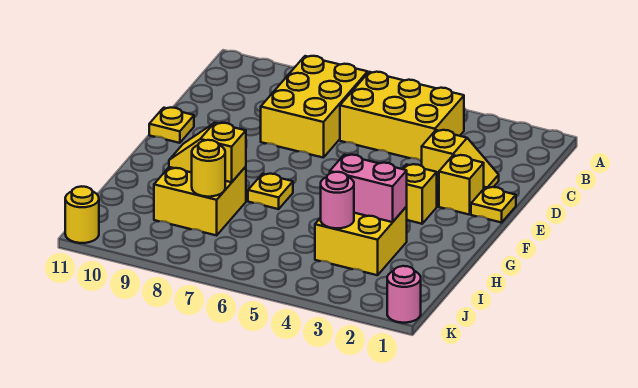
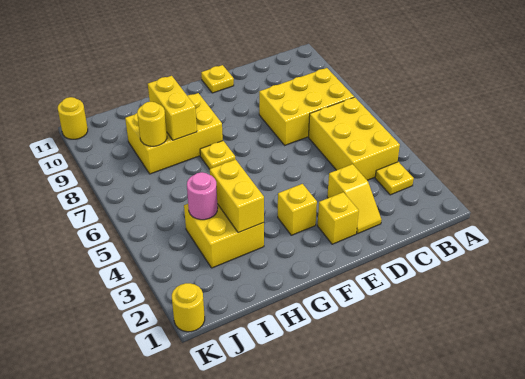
yellow plate E1 level 1 -> yellow plate B3 level 1
pink brick H3:H4 level 2 -> yellow brick H3:H4 level 2
yellow brick H8:I9 level 1 -> yellow brick G8:I9 level 1
yellow slope H8:H9 level 2 top 8 -> yellow brick H8:H9 level 2
pink round brick K1 level 1 -> yellow round brick K1 level 1

